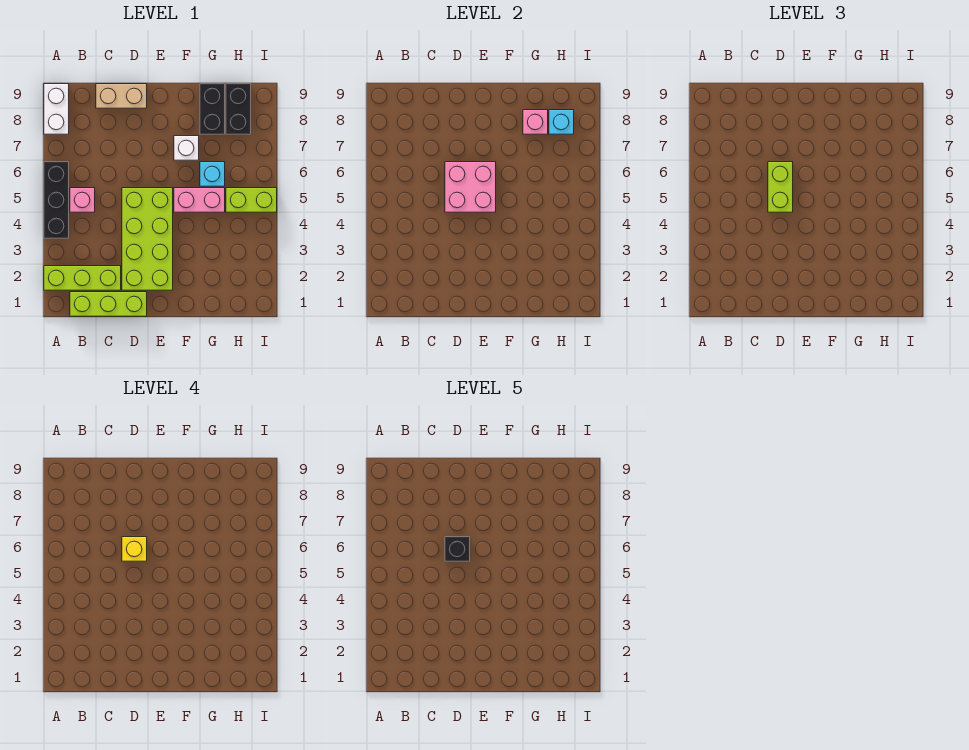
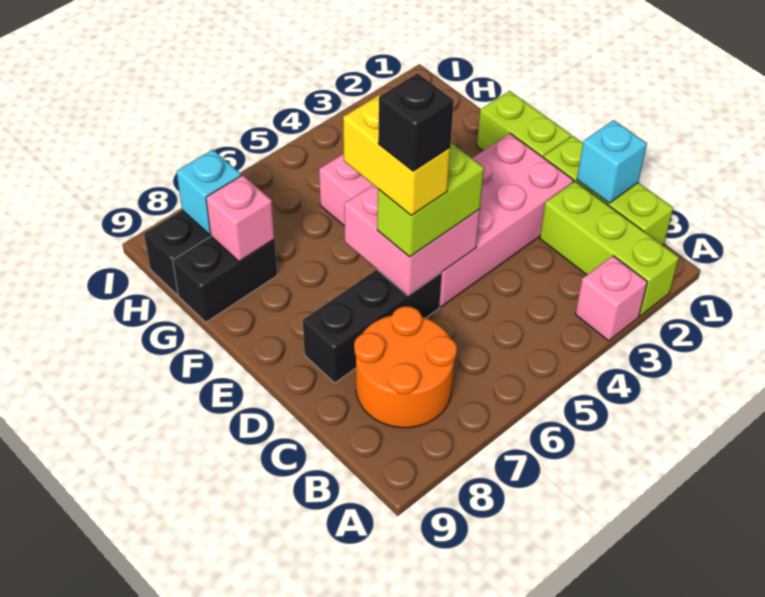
black brick A4:A6 level 1 -> black brick D6:D8 level 1
white brick A8:A9 level 1 -> none
pink brick B5 level 1 -> pink brick A3 level 1
none -> orange round brick B7:C8 level 1
tan brick C9:D9 level 1 -> none
lime brick D2:E5 level 1 -> pink brick D2:E5 level 1
yellow brick D6 level 4 -> yellow brick D6:E6 level 4
white brick F7 level 1 -> none
cyan brick G6 level 1 -> cyan brick C1 level 2
lime brick H5:I5 level 1 -> lime brick E1:F1 level 1

